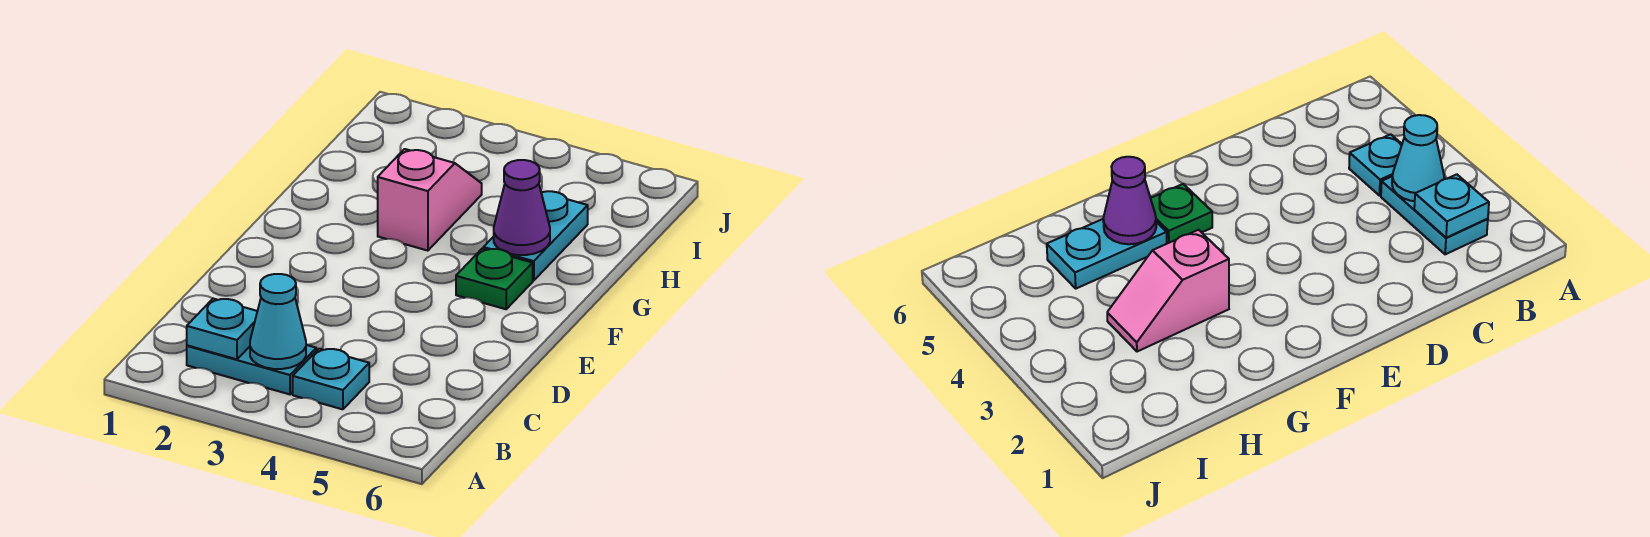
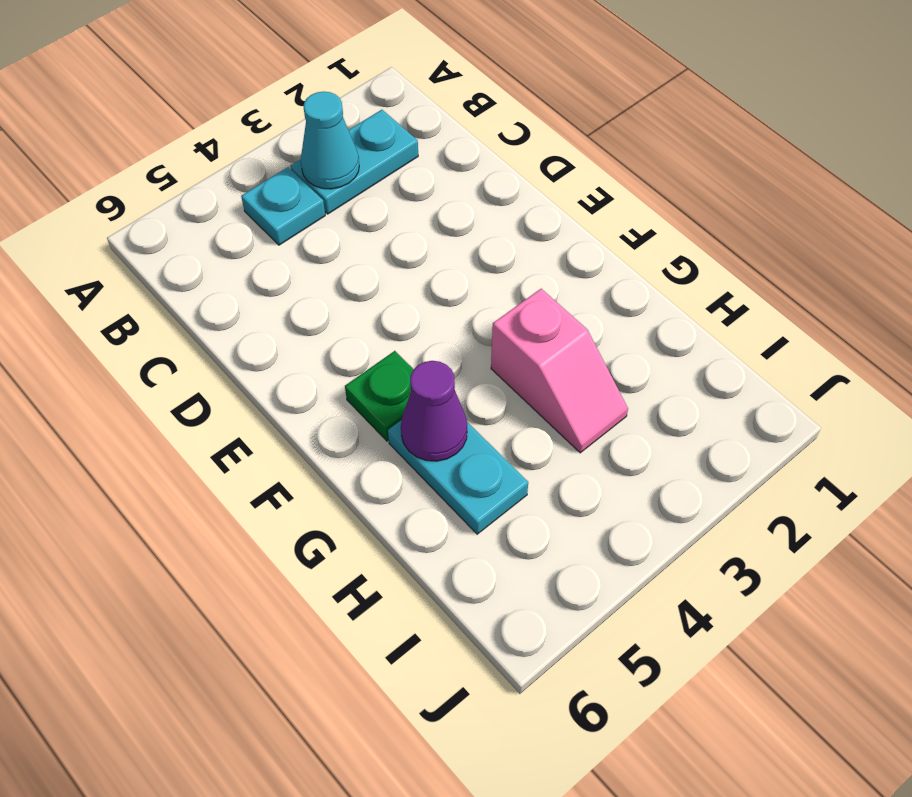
cyan plate B2 level 2 -> none

